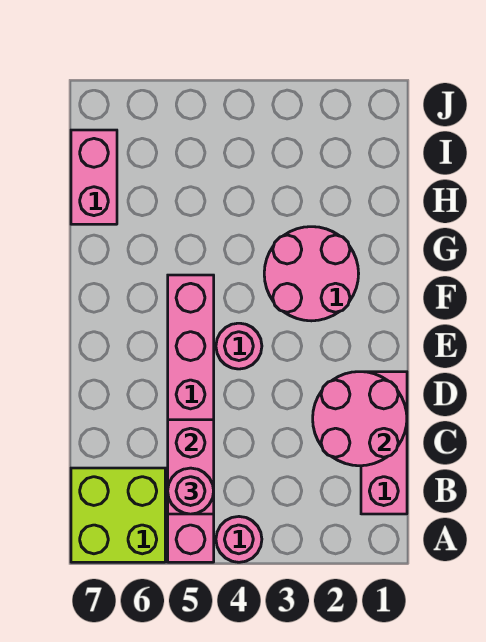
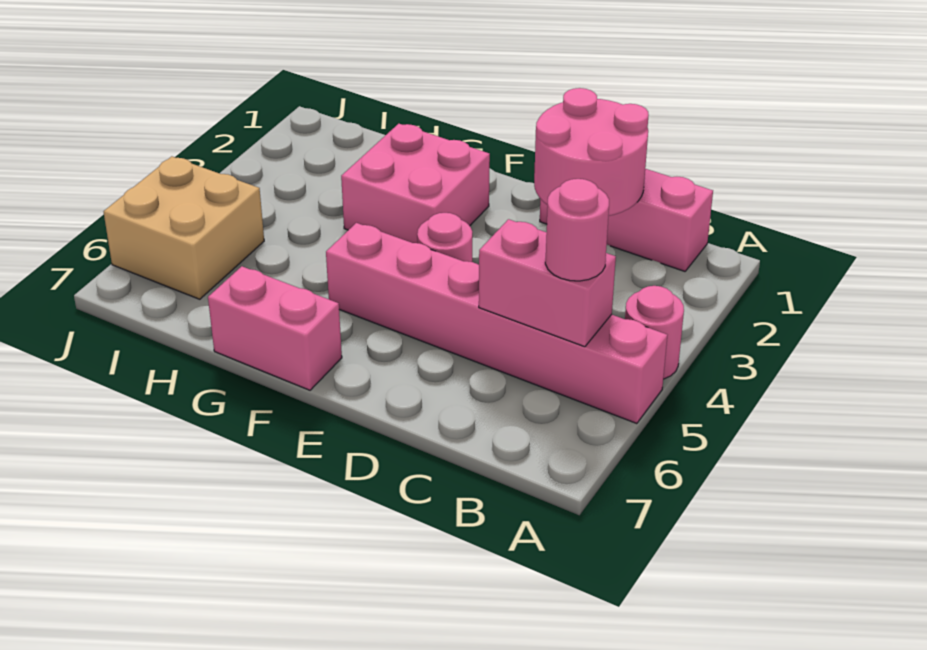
lime brick A6:B7 level 1 -> none
pink round brick F2:G3 level 1 -> pink brick F2:G3 level 1
pink brick H7:I7 level 1 -> pink brick F7:G7 level 1
none -> tan brick I5:J6 level 1

